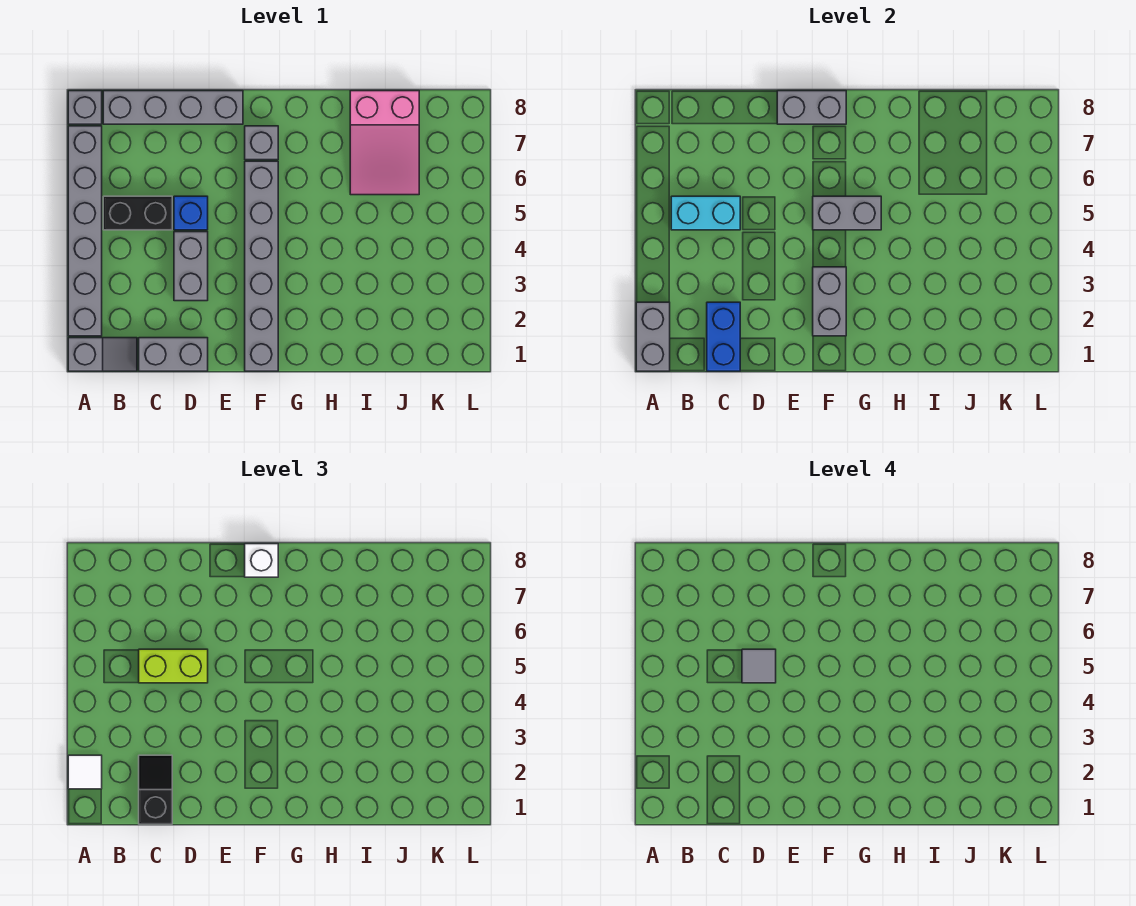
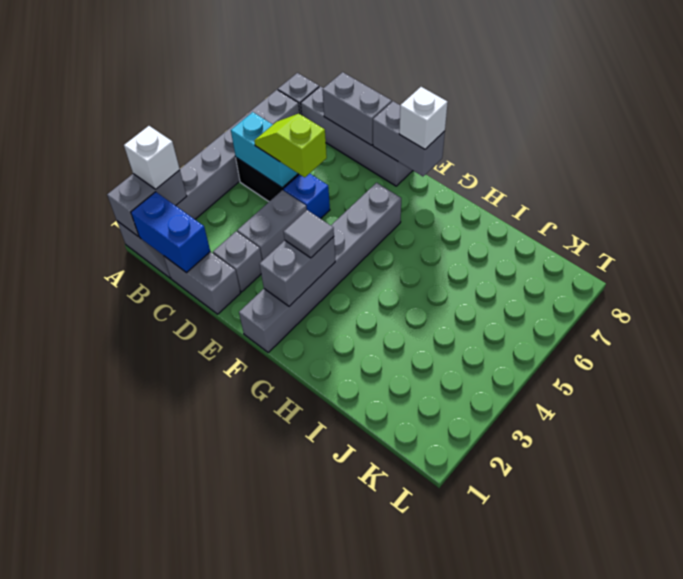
white tile A2 level 3 -> white brick A2 level 3
blue brick C1:C2 level 2 -> blue brick B1:C1 level 2
black slope C1:C2 level 3 top 1 -> none
lime brick C5:D5 level 3 -> lime slope C5:D5 level 3 top D
grey tile D5 level 4 -> grey tile F3 level 3
grey brick F5:G5 level 2 -> grey brick C8:D8 level 2
grey brick F7 level 1 -> grey brick D2 level 1
pink slope I6:J8 level 1 top 8 -> none

